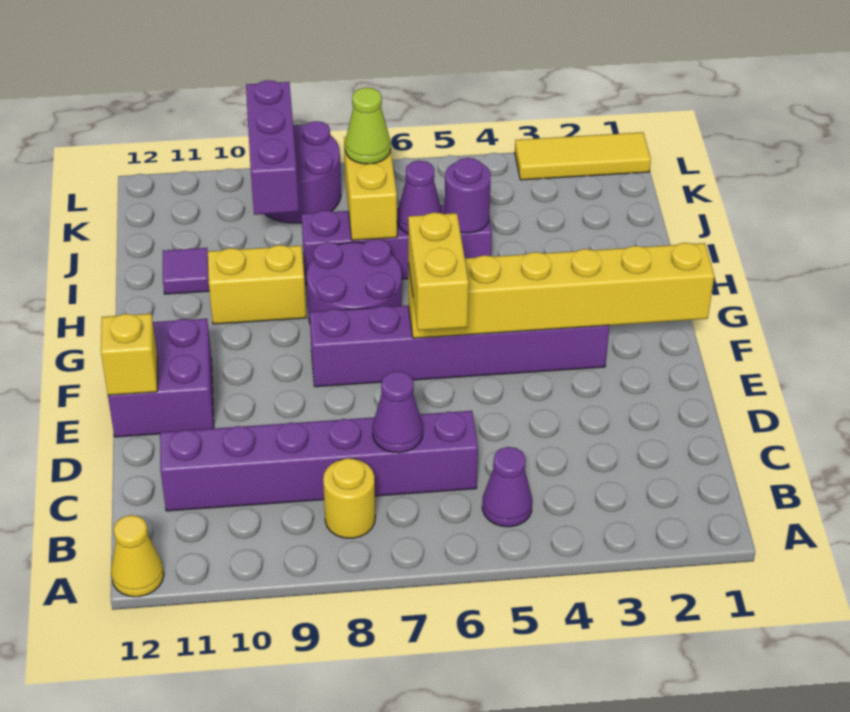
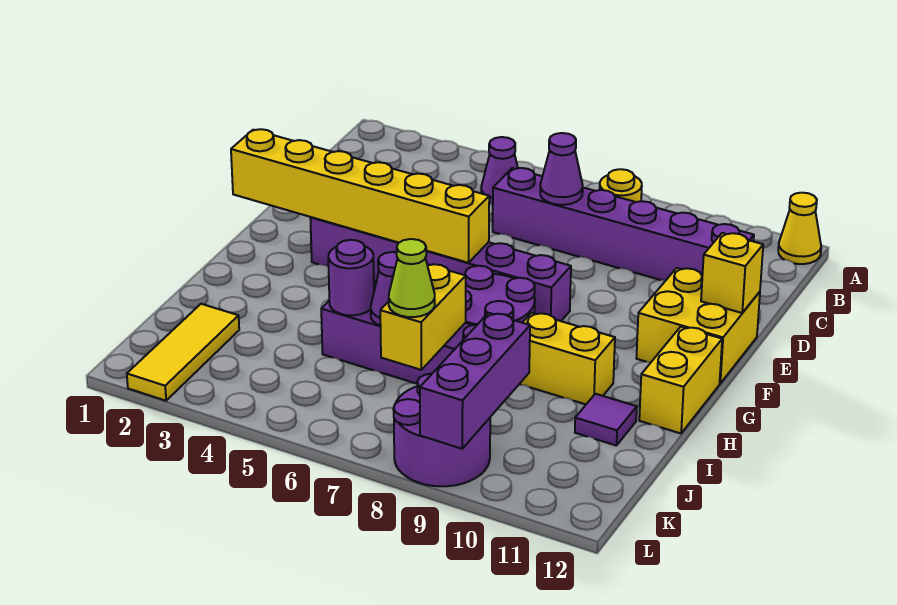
yellow brick E6:F6 level 3 -> yellow brick G12:H12 level 1
purple brick E11:F12 level 1 -> yellow brick E11:F12 level 1
yellow tile L1:L3 level 1 -> yellow tile J2:L2 level 1

